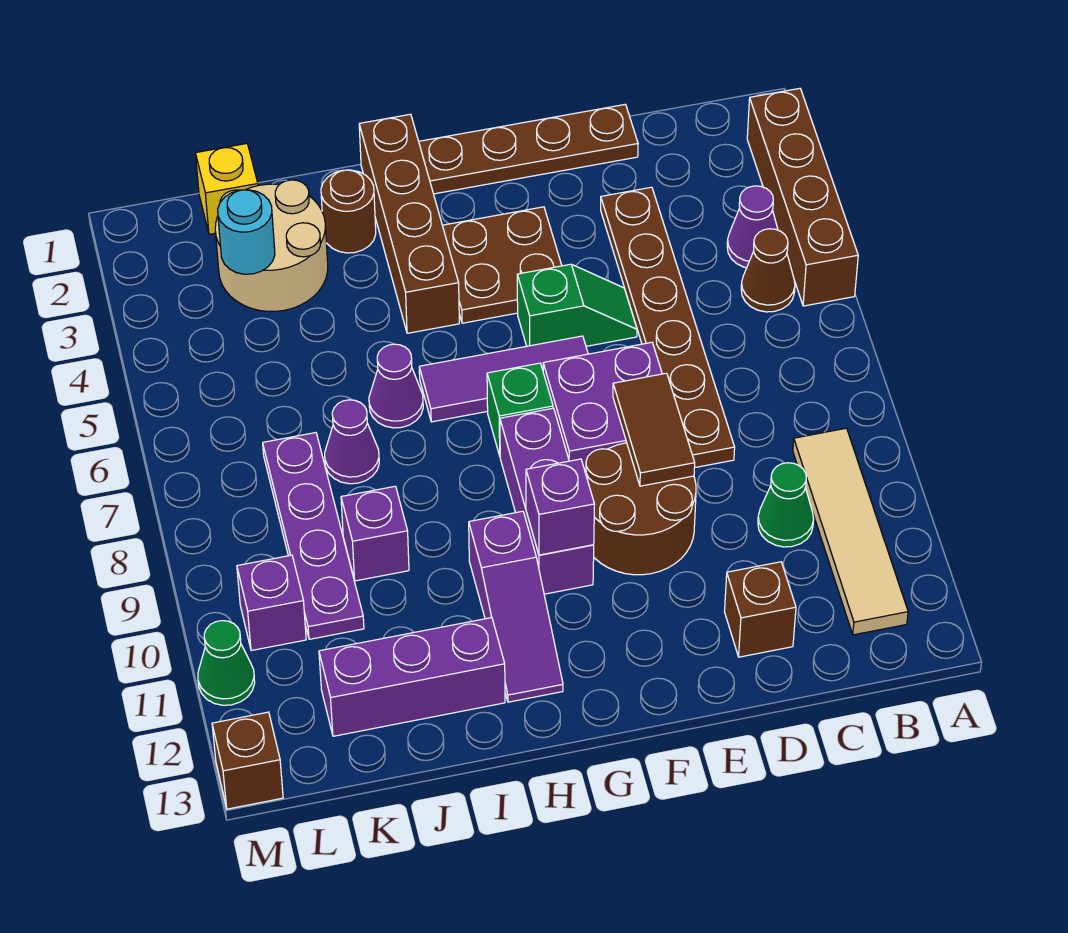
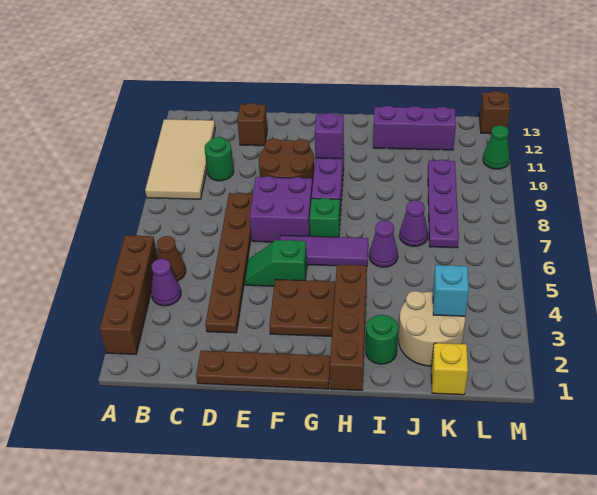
tan tile B9:B12 level 1 -> tan tile A9:B12 level 1
green cone C10 level 1 -> green round brick C10 level 1
brown tile E8:E9 level 2 -> none
purple slope H10:H12 level 1 top 10 -> none
brown round brick I2 level 1 -> green round brick I2 level 1
purple brick J9 level 1 -> none
cyan round brick K3 level 2 -> cyan brick K3 level 2
purple brick L10 level 1 -> none

